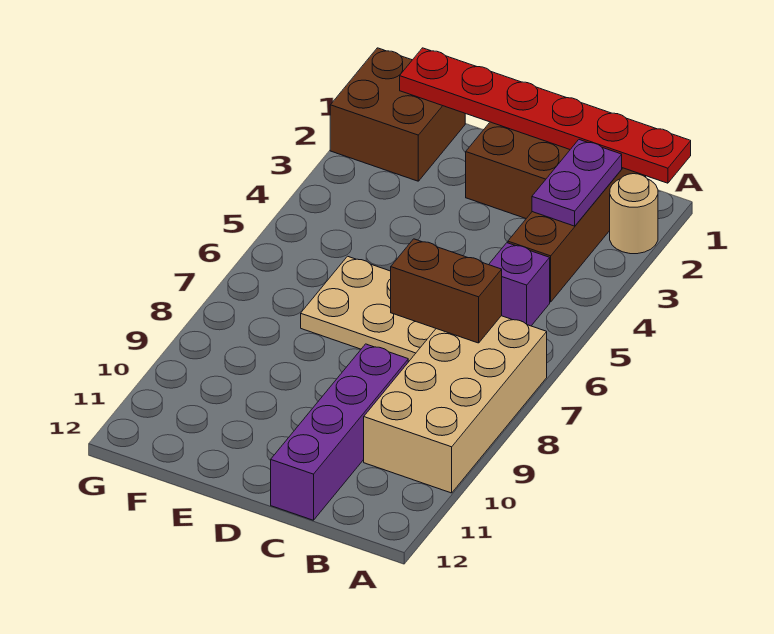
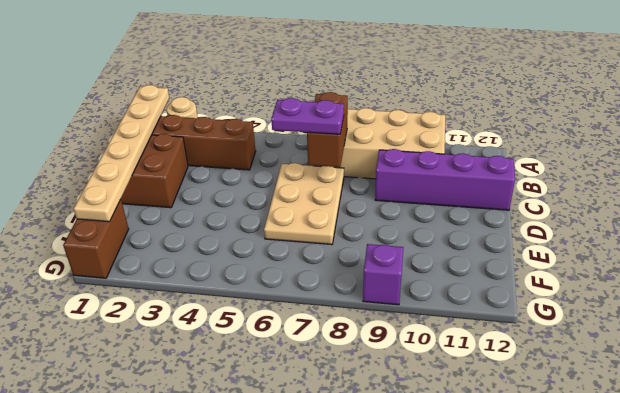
red plate A1:F1 level 2 -> tan plate A1:F1 level 2
purple plate B2:B3 level 2 -> purple plate C6:C7 level 3
purple brick B5 level 1 -> purple brick G9 level 1
brown brick F1:G2 level 1 -> brown brick F1:G1 level 1

